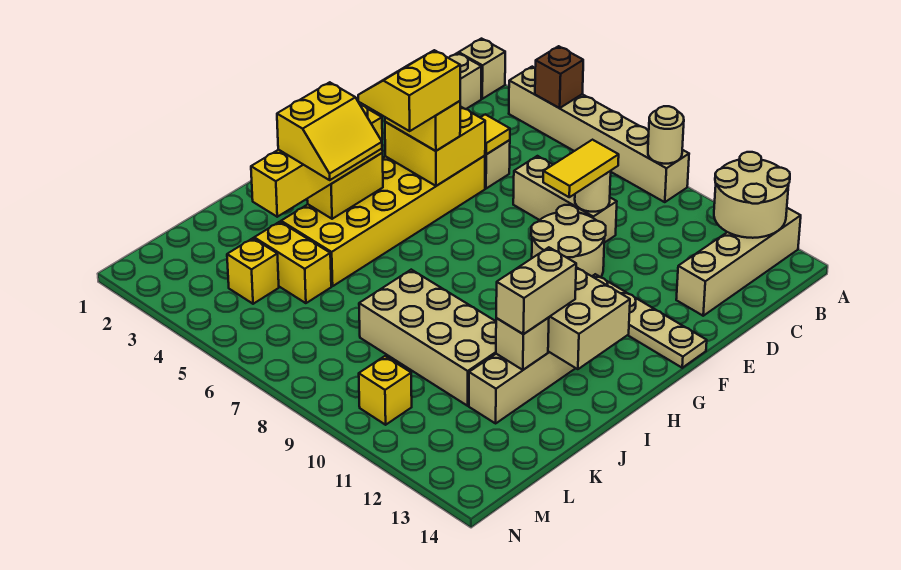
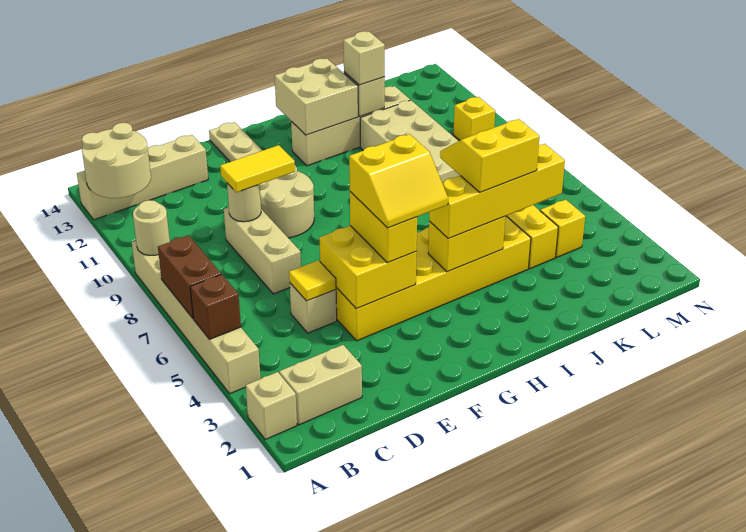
none -> brown brick A6:A7 level 2
tan brick I12:J12 level 3 -> tan brick J12 level 3

